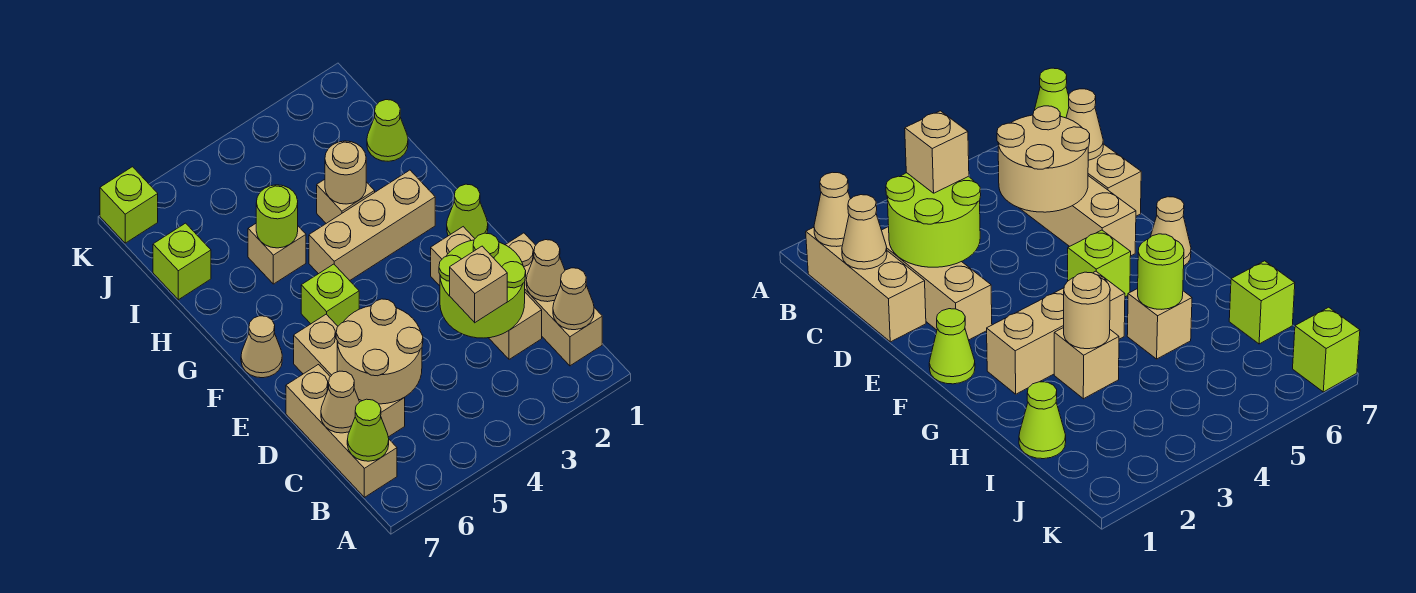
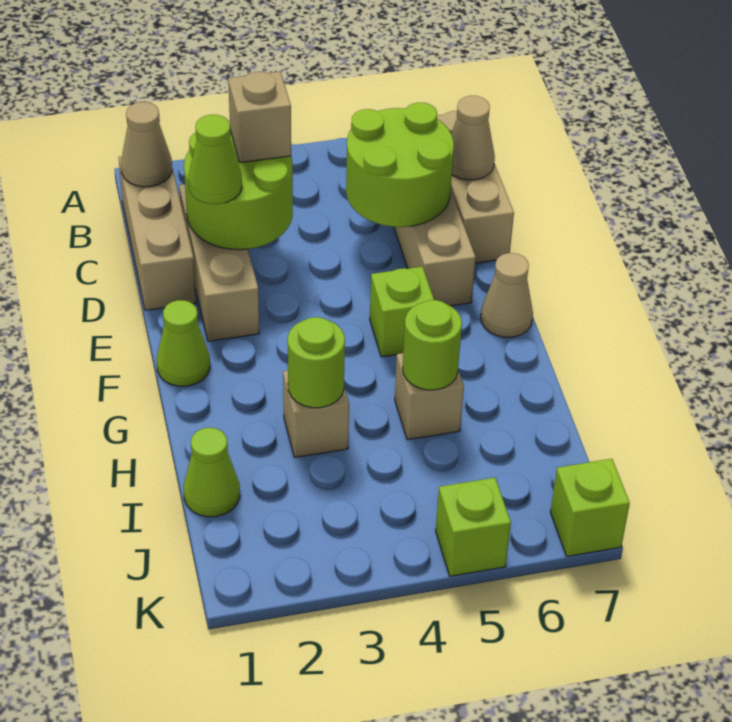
lime cone B7 level 2 -> lime cone D2 level 3
tan cone C1 level 2 -> none
tan round brick C5:D6 level 2 -> lime round brick C5:D6 level 2
tan brick G2:G4 level 1 -> none
tan round brick H3 level 2 -> lime round brick H3 level 2
lime brick I7 level 1 -> lime brick K5 level 1

